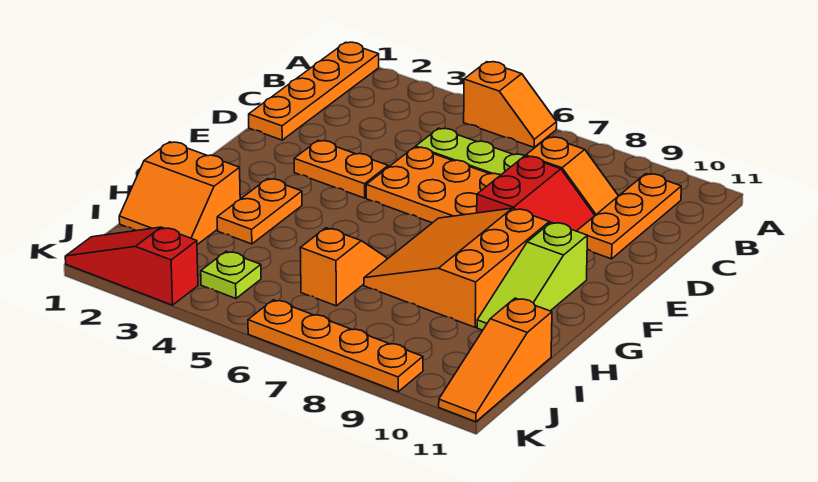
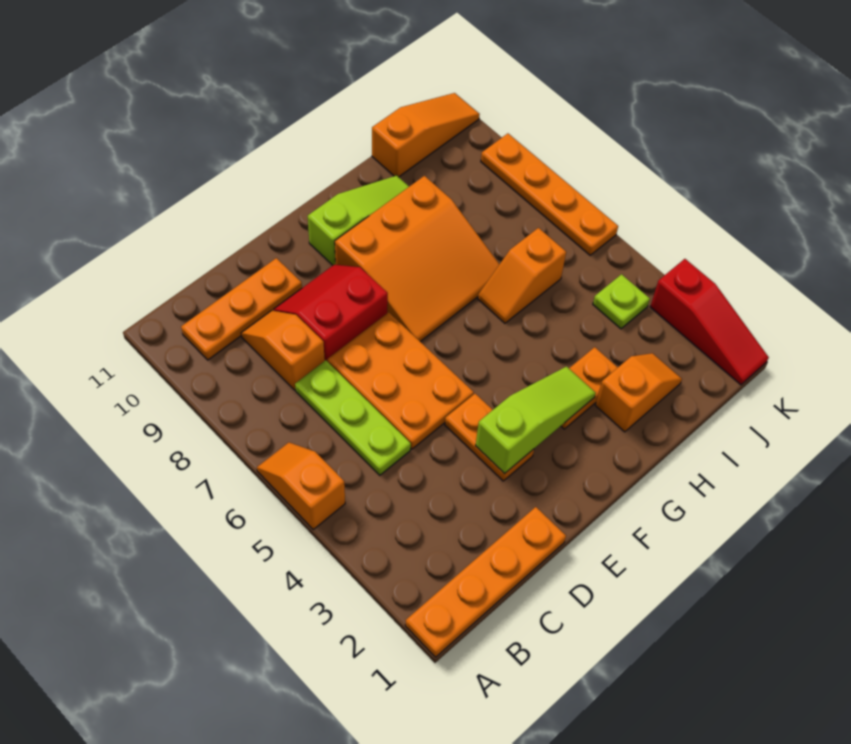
none -> lime slope E3:G3 level 2 top E
orange slope H1:I2 level 1 top H -> orange slope H2:I2 level 1 top H

